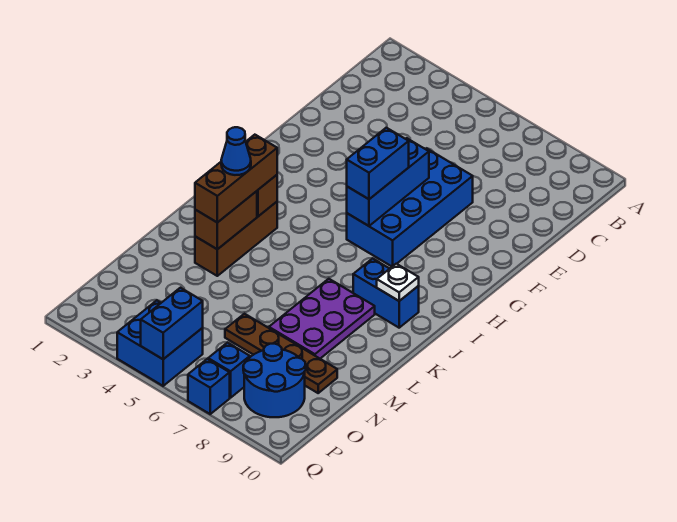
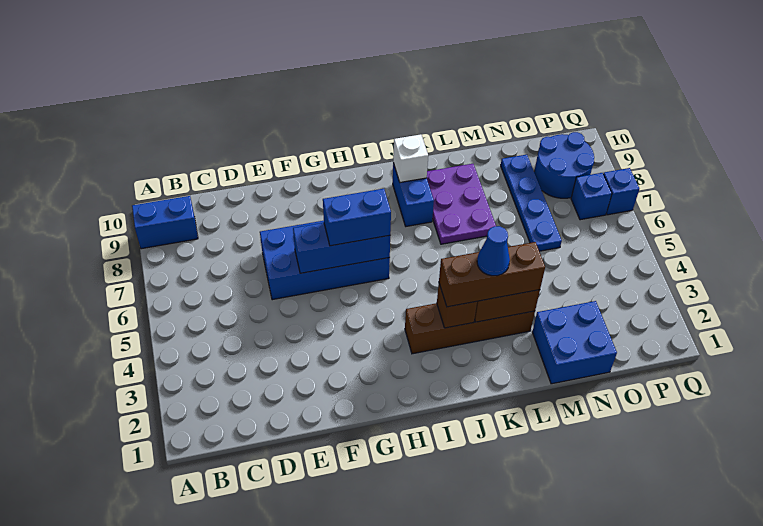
brown brick J3:L3 level 1 -> brown brick I3:L3 level 1
white plate J9 level 2 -> white brick J9 level 2
purple plate K7:M8 level 1 -> purple plate K7:L9 level 1
brown plate N6:N9 level 1 -> blue plate N6:N9 level 1
blue brick P4:Q5 level 1 -> blue brick M1:N2 level 1
blue brick P5:Q5 level 2 -> blue brick A9:B9 level 1

